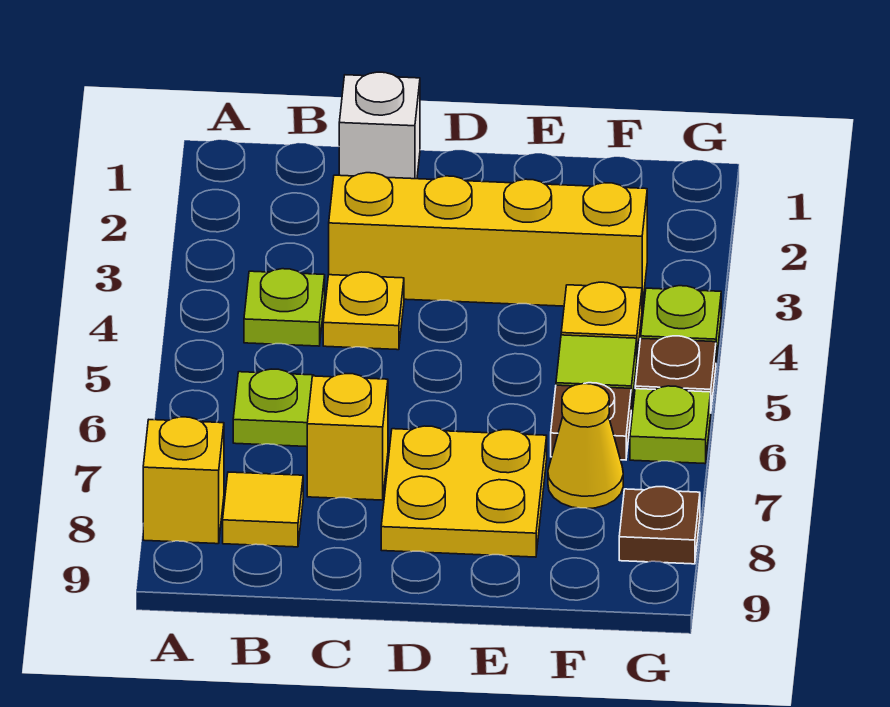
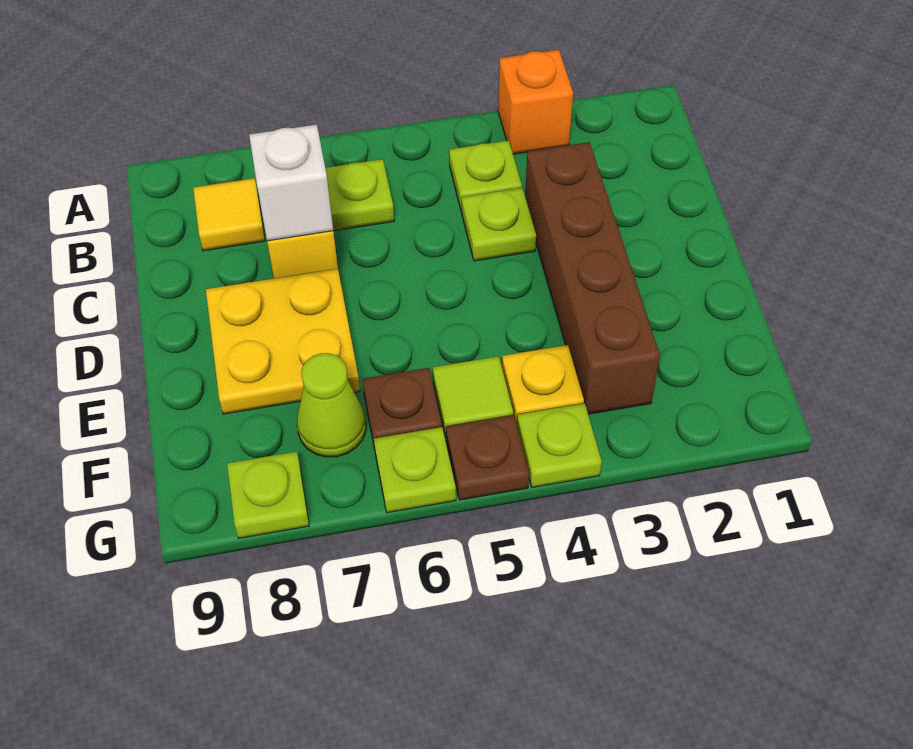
none -> orange brick A3 level 1
yellow brick A8 level 1 -> none
white brick C1 level 1 -> white brick C7 level 2
yellow brick C3:F3 level 1 -> brown brick C3:F3 level 1
yellow plate C4 level 1 -> lime plate C4 level 1
yellow cone F7 level 1 -> lime cone F7 level 1
brown plate G8 level 1 -> lime plate G8 level 1

